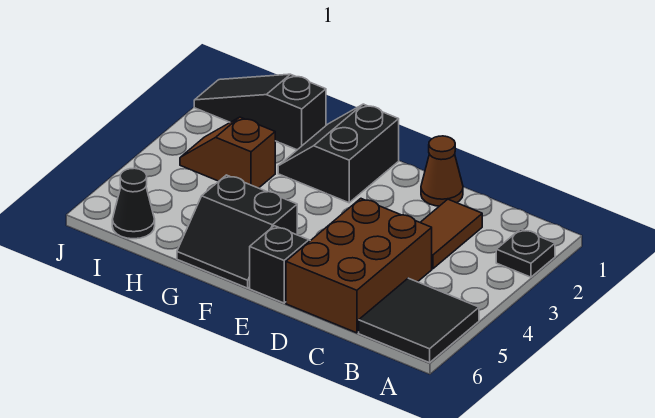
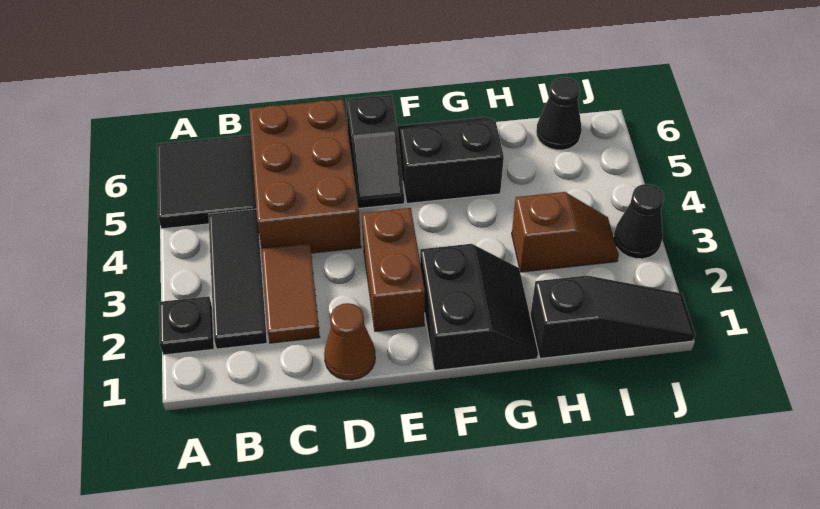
none -> black tile B2:B4 level 1
none -> brown brick E2:E3 level 1
none -> black cone J3 level 1

